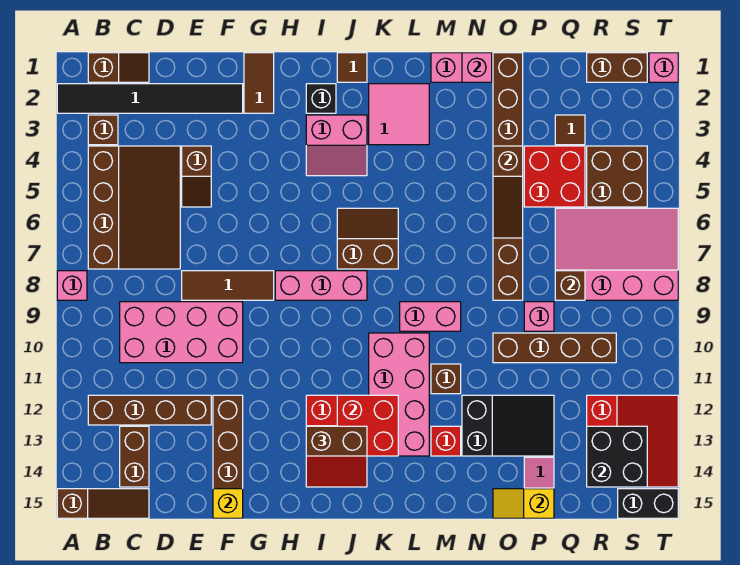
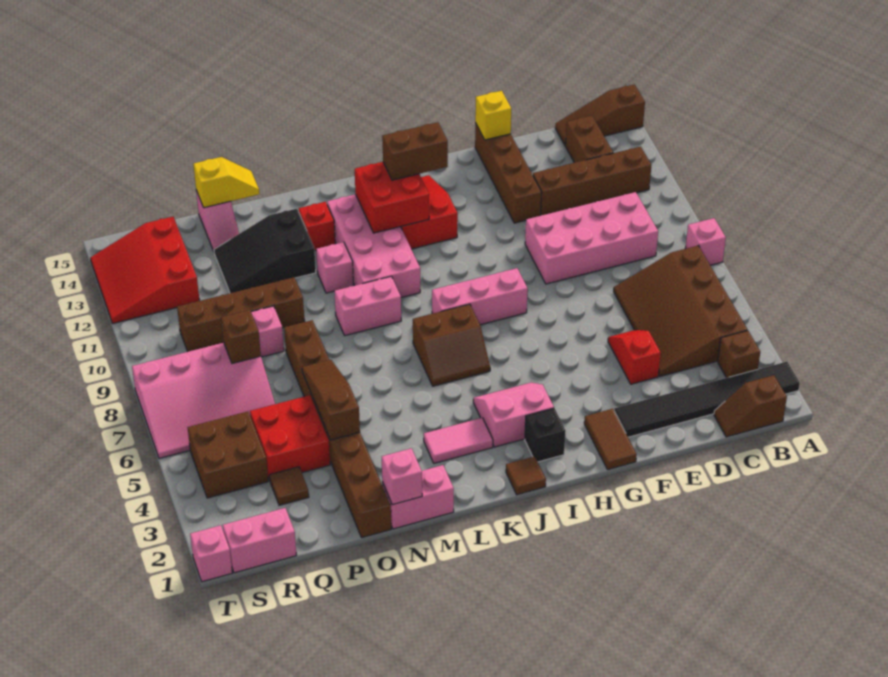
brown slope E4:E5 level 1 top 4 -> red slope E4:E5 level 1 top 4
brown tile E8:G8 level 1 -> none
pink tile K2:L3 level 1 -> pink tile K3:L3 level 1
brown brick M11 level 1 -> pink brick M11 level 1
brown brick R1:S1 level 1 -> pink brick R1:S1 level 1
black brick R13:S14 level 2 -> none
black brick S15:T15 level 1 -> none

